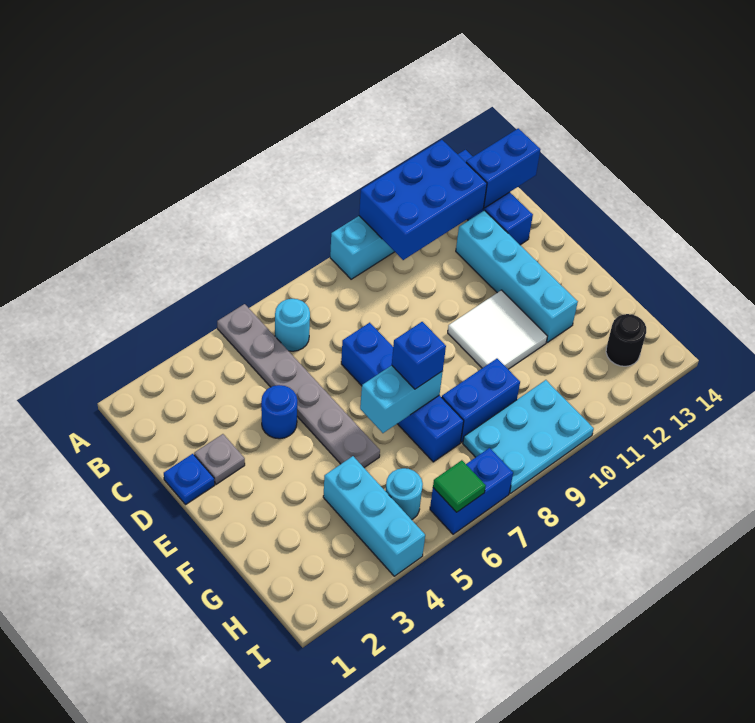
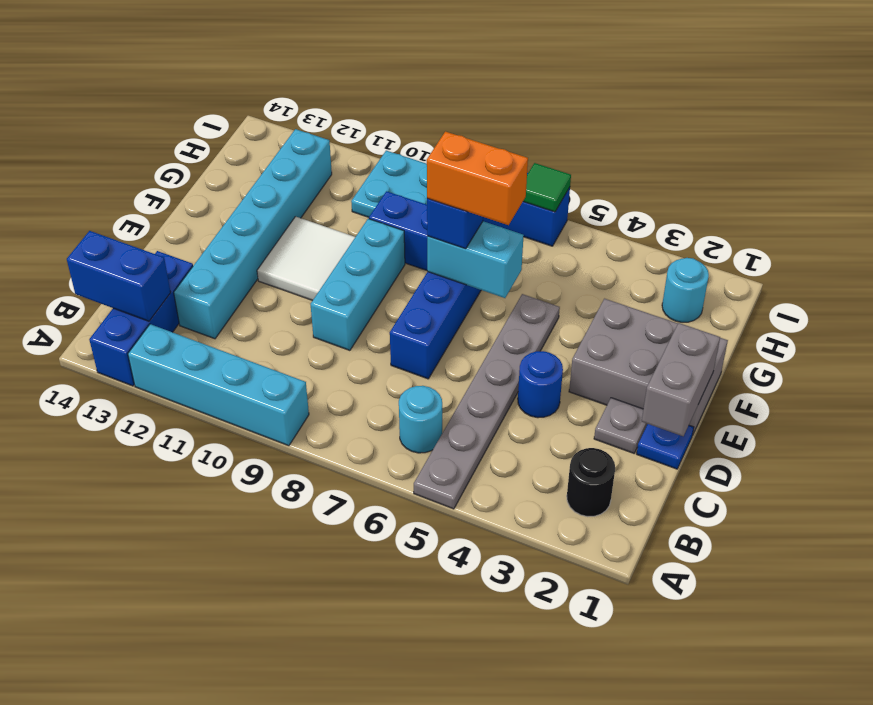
blue brick A10:B12 level 2 -> none
cyan brick C12:F12 level 1 -> cyan brick C12:H12 level 1
none -> grey brick D1:E1 level 2
none -> grey brick E1:F3 level 1
none -> orange brick F6:F7 level 4
cyan brick G4:I4 level 1 -> cyan brick D9:F9 level 1
cyan round brick H5 level 1 -> cyan round brick H2 level 1
black round brick H13 level 1 -> black round brick B2 level 1

